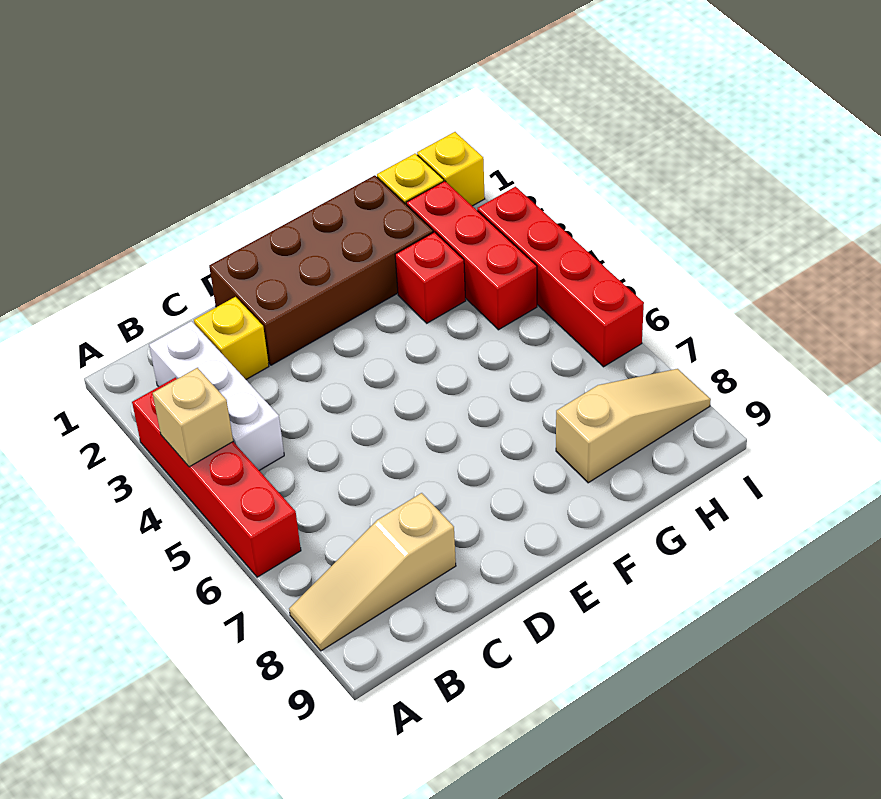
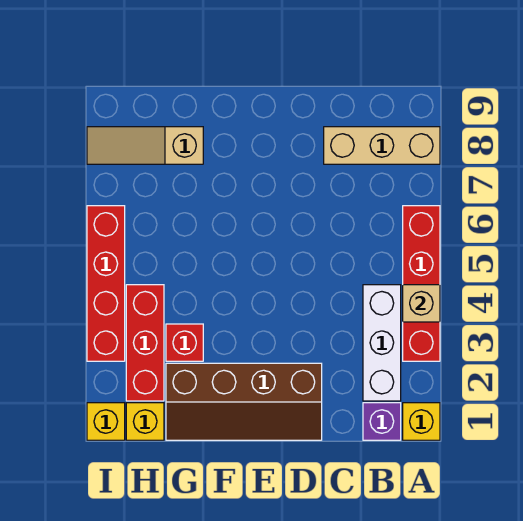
tan slope A8:C8 level 1 top C -> tan brick A8:C8 level 1
none -> purple brick B1 level 1
yellow brick C2 level 1 -> yellow brick A1 level 1
brown brick D1:G2 level 1 -> brown slope D1:G2 level 1 top 2

